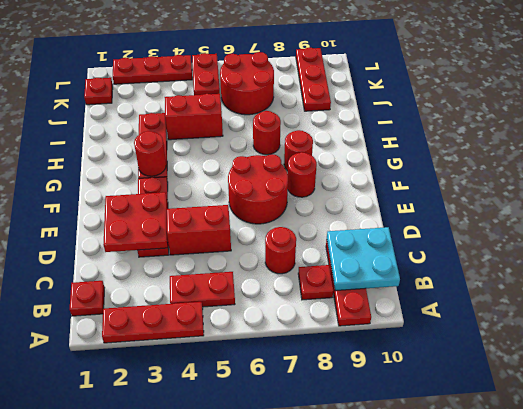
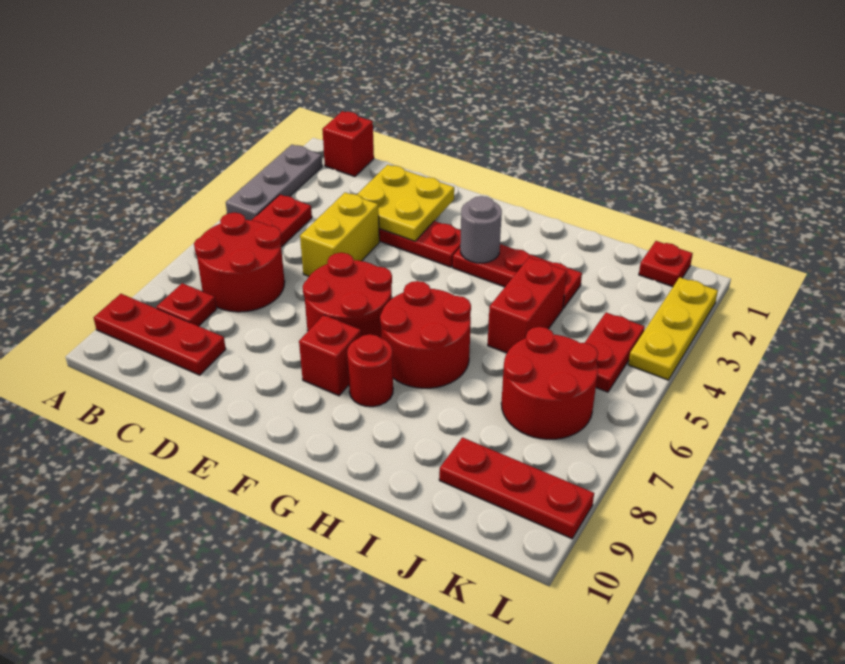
red plate A2:A4 level 1 -> grey plate A2:A4 level 1
red plate B1 level 1 -> red brick B1 level 1
cyan plate B9:C10 level 2 -> none
red round brick C7 level 1 -> red round brick B6:C7 level 1
red plate D2:E3 level 2 -> yellow plate D2:E3 level 2
red brick D4:D5 level 1 -> yellow brick D4:D5 level 1
red round brick F8 level 1 -> red brick F8 level 1
red round brick G3 level 2 -> grey round brick G3 level 2
red round brick H7 level 1 -> red round brick G6:H7 level 1
red plate K5:L5 level 1 -> red plate K4:K5 level 1
red plate L2:L4 level 1 -> yellow plate L2:L4 level 1

